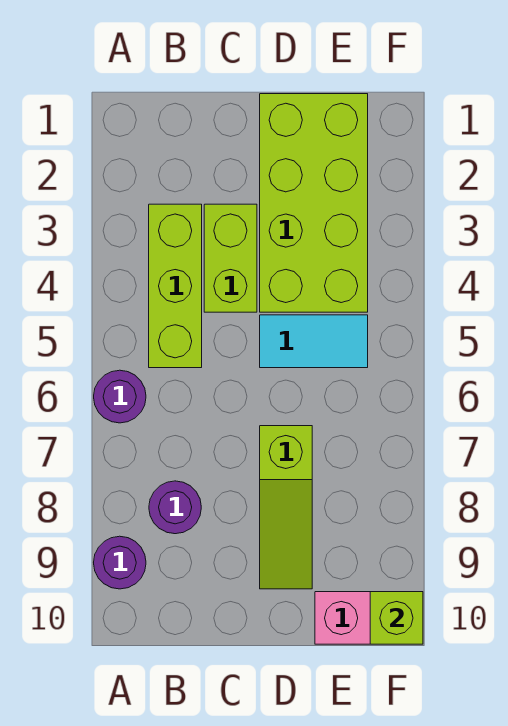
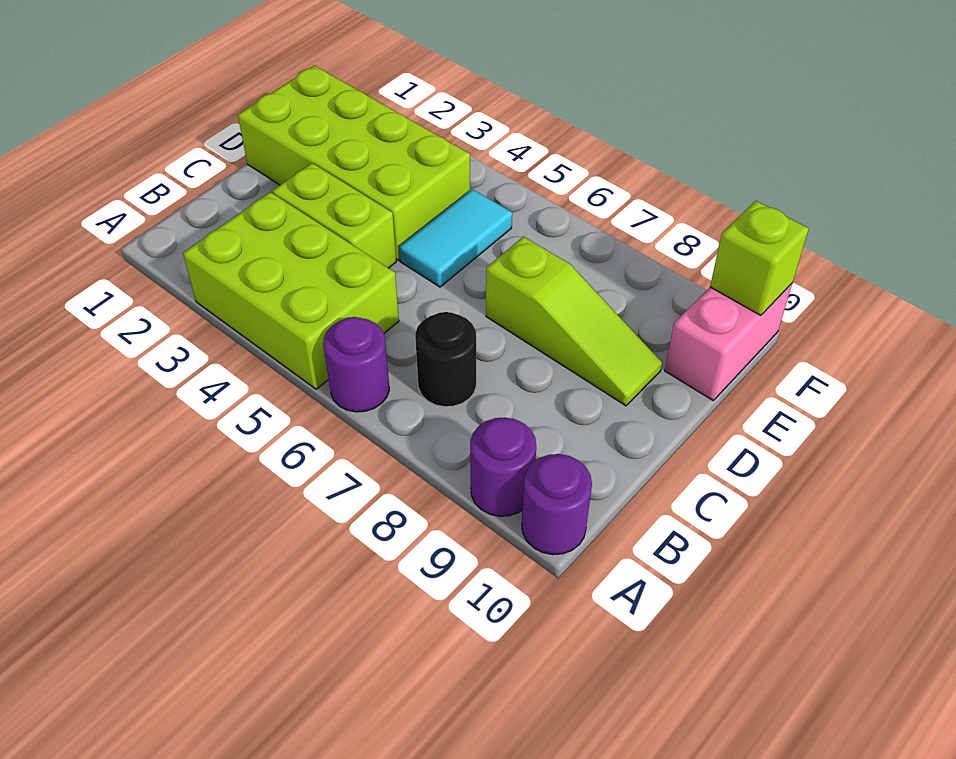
lime brick B3:B5 level 1 -> lime brick A3:B5 level 1
none -> black round brick B7 level 1
purple round brick B8 level 1 -> purple round brick A10 level 1

